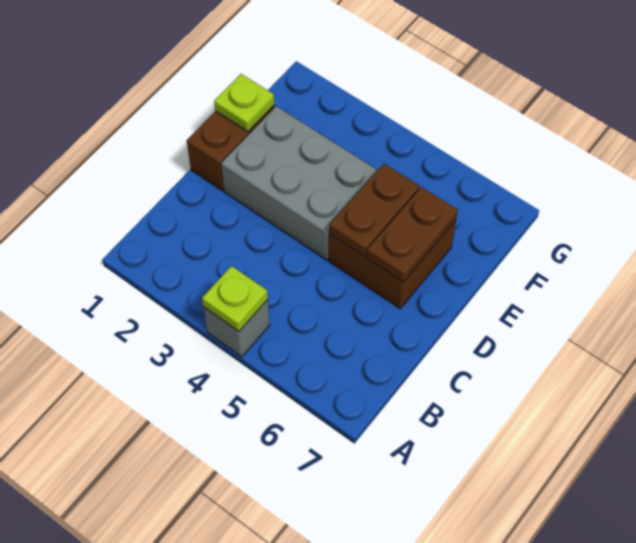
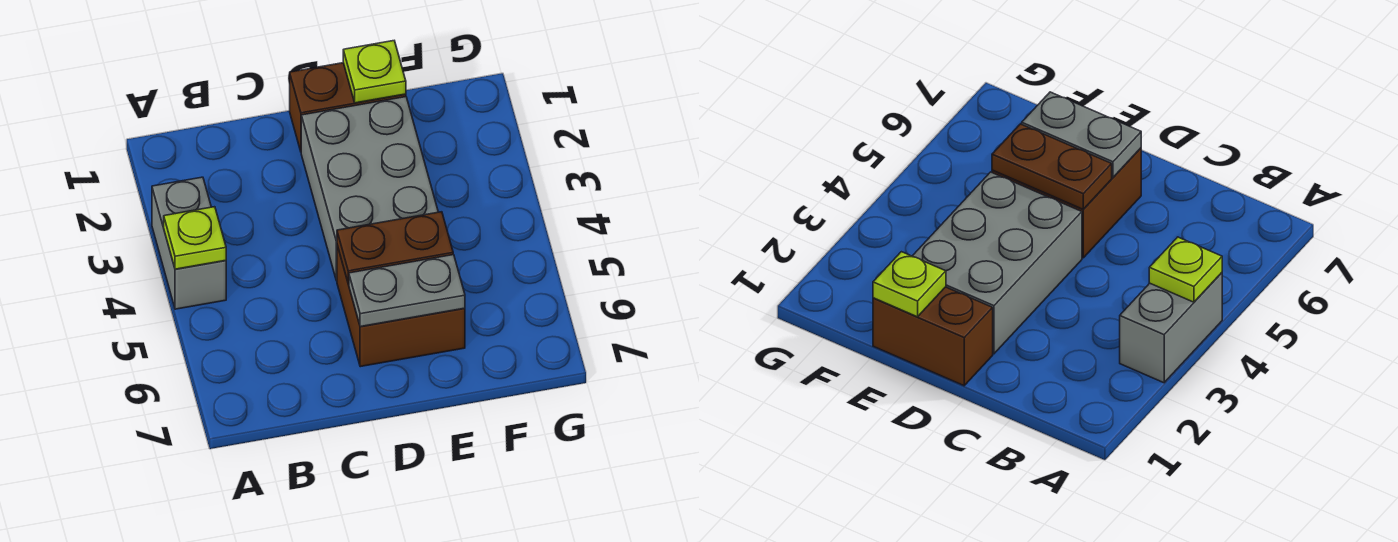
grey brick A4 level 1 -> grey brick A3:A4 level 1
brown plate D6:E6 level 2 -> grey plate D6:E6 level 2

